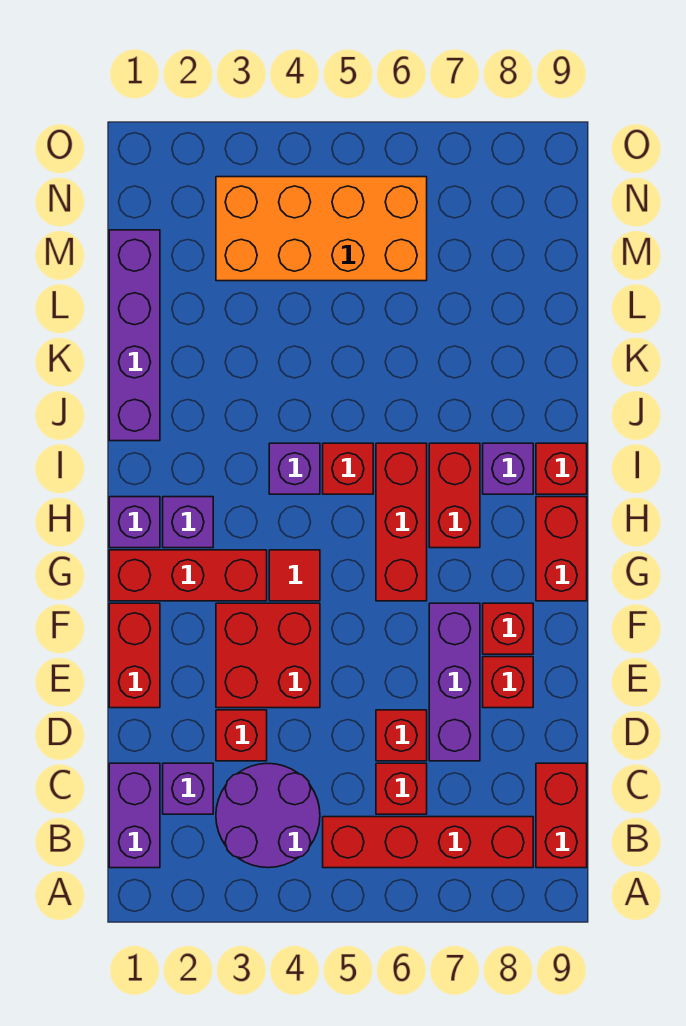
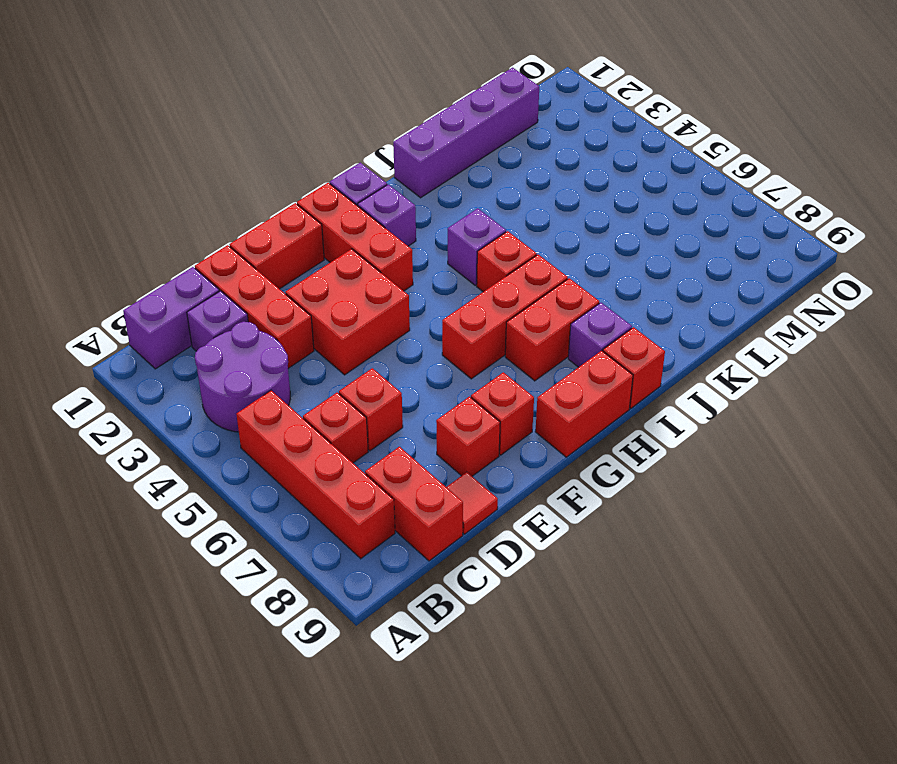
red brick B9:C9 level 1 -> red brick C8:C9 level 1
red brick D3 level 1 -> red brick D1:D3 level 1
purple brick D7:F7 level 1 -> none
red tile G4 level 1 -> red tile D9 level 1
orange brick M3:N6 level 1 -> none

